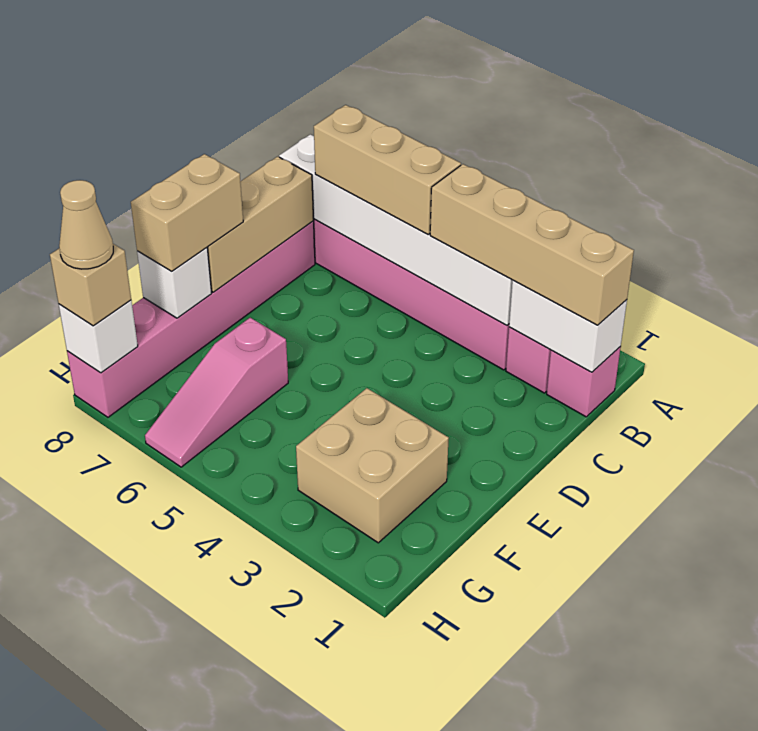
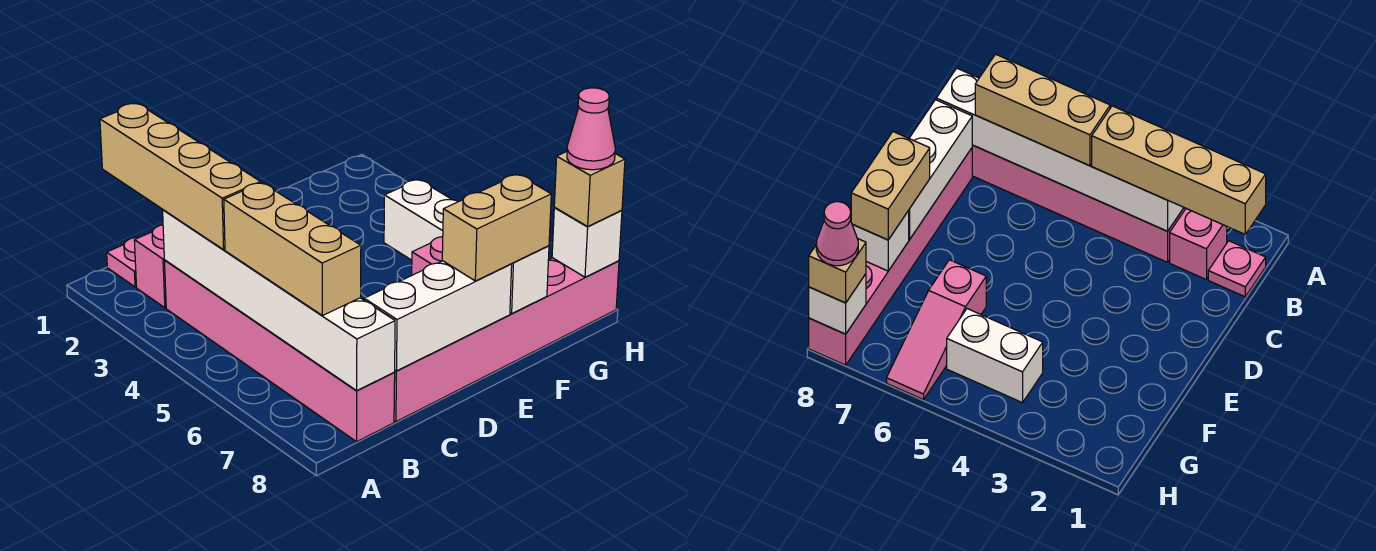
pink brick B1 level 1 -> pink plate B1 level 1
white brick B1:B2 level 2 -> white brick G4:G5 level 1
tan brick C8:E8 level 2 -> white brick C8:E8 level 2
tan brick F2:G3 level 1 -> none
tan cone H8 level 4 -> pink cone H8 level 4

